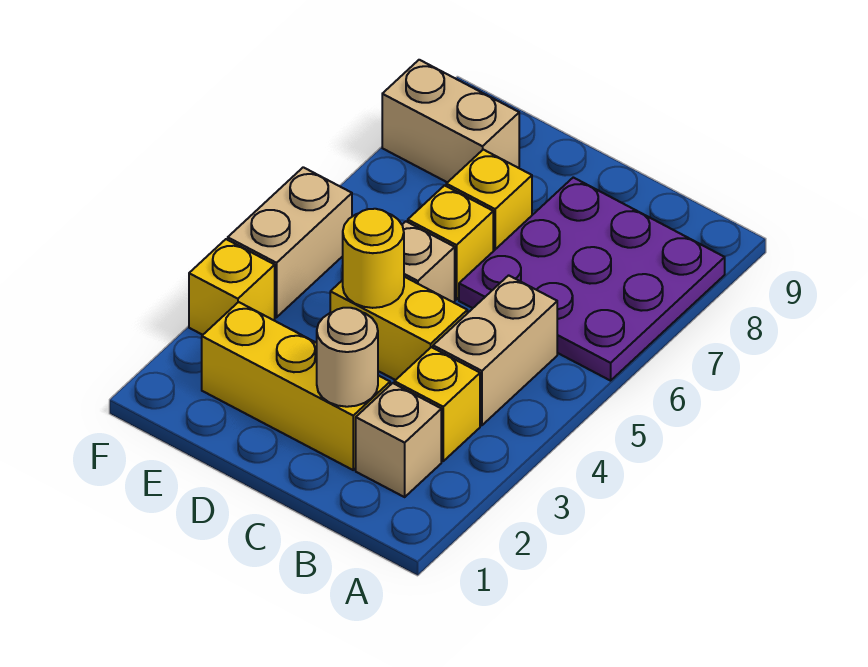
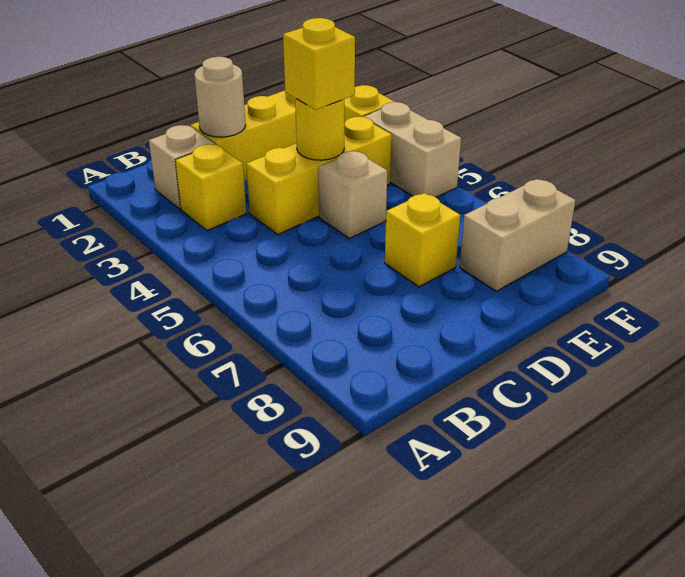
purple plate A6:C8 level 1 -> none
tan brick B4:B5 level 1 -> none
yellow brick C4:D4 level 1 -> yellow brick C4:E4 level 1
yellow brick D6 level 1 -> yellow brick D4 level 3

